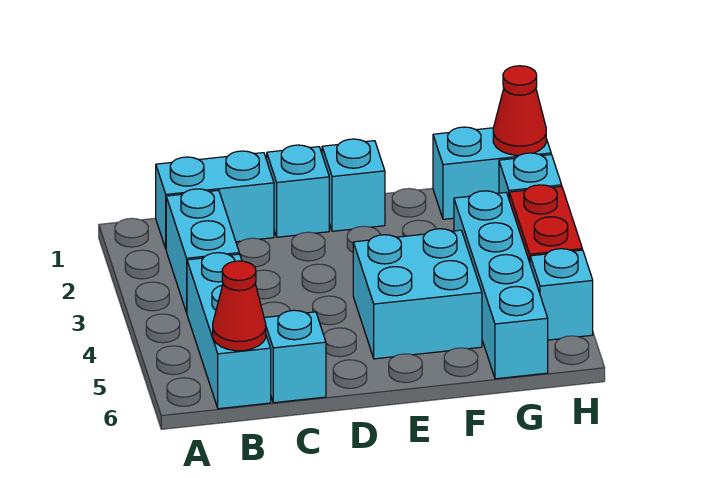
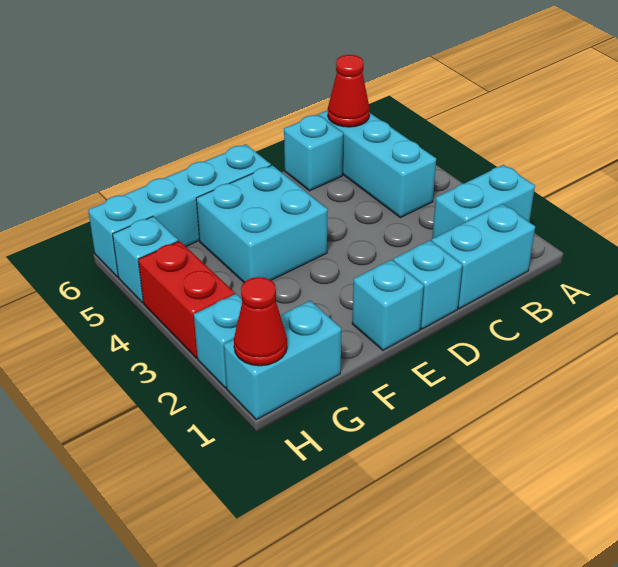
cyan brick B2:B3 level 1 -> cyan brick A2:B2 level 1
cyan brick G3:G6 level 1 -> cyan brick E6:H6 level 1

